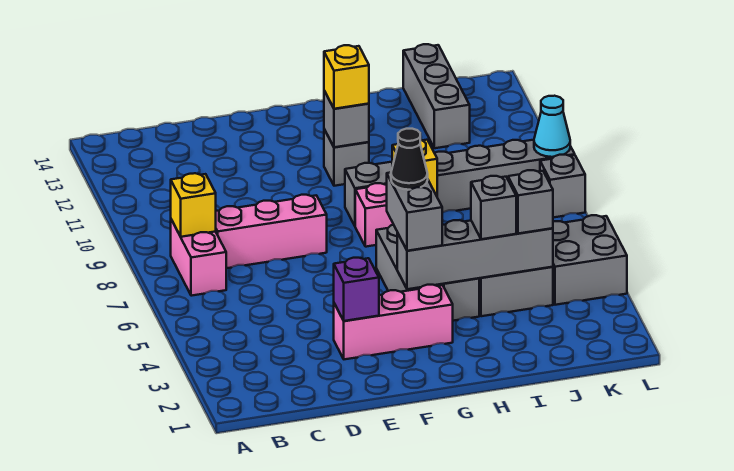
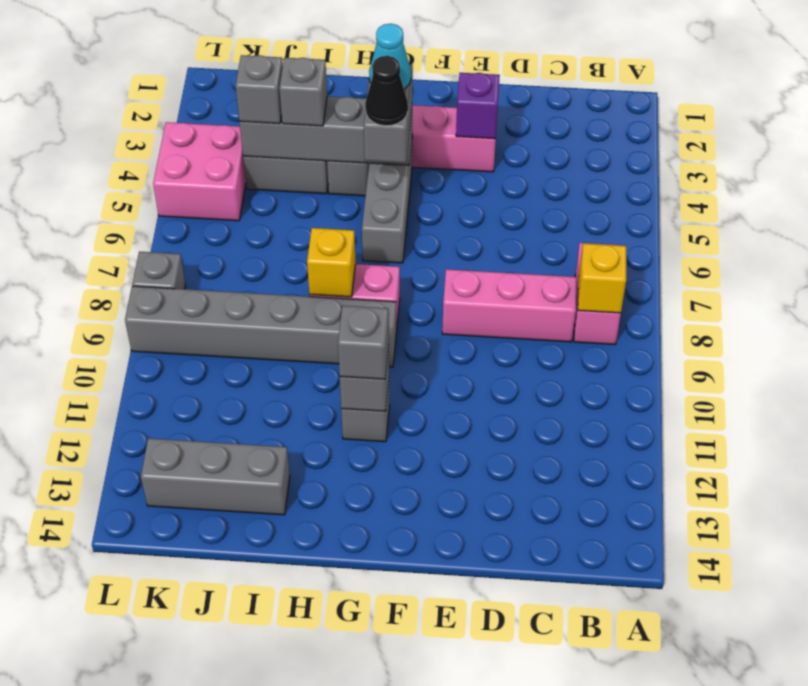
yellow brick G11 level 3 -> grey brick G11 level 3
grey brick J12:J14 level 1 -> grey brick I13:K13 level 1
grey brick K4:L5 level 1 -> pink brick K4:L5 level 1
cyan cone L9 level 2 -> cyan cone G4 level 4

